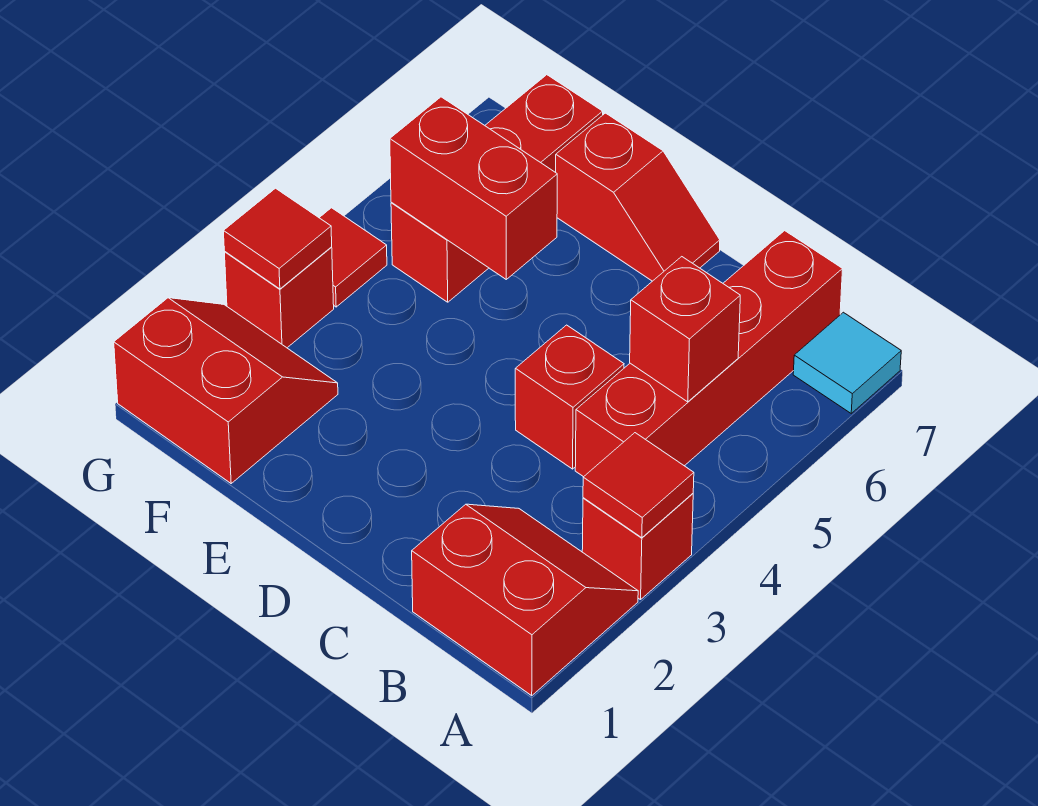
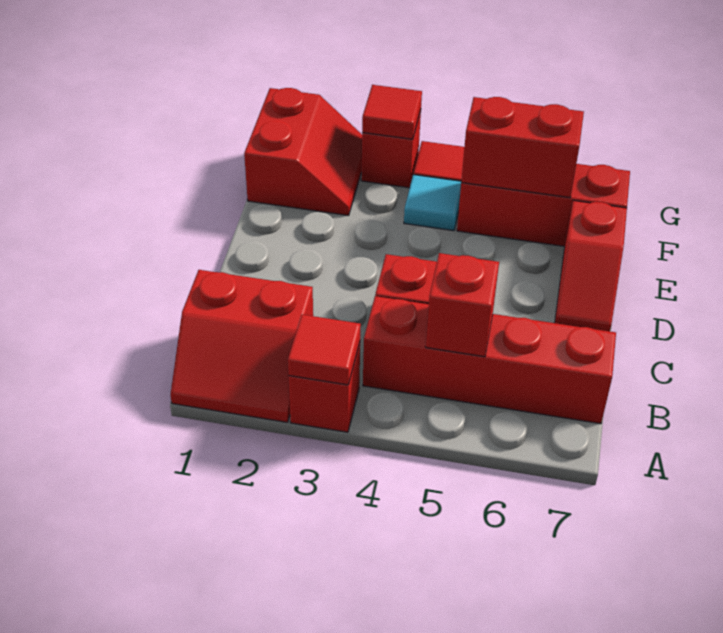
red slope A1:B2 level 1 top 1 -> red slope A1:B2 level 1 top B
cyan tile A7 level 1 -> cyan tile F4 level 1
red brick E5:F5 level 2 -> red brick F5:F6 level 2

